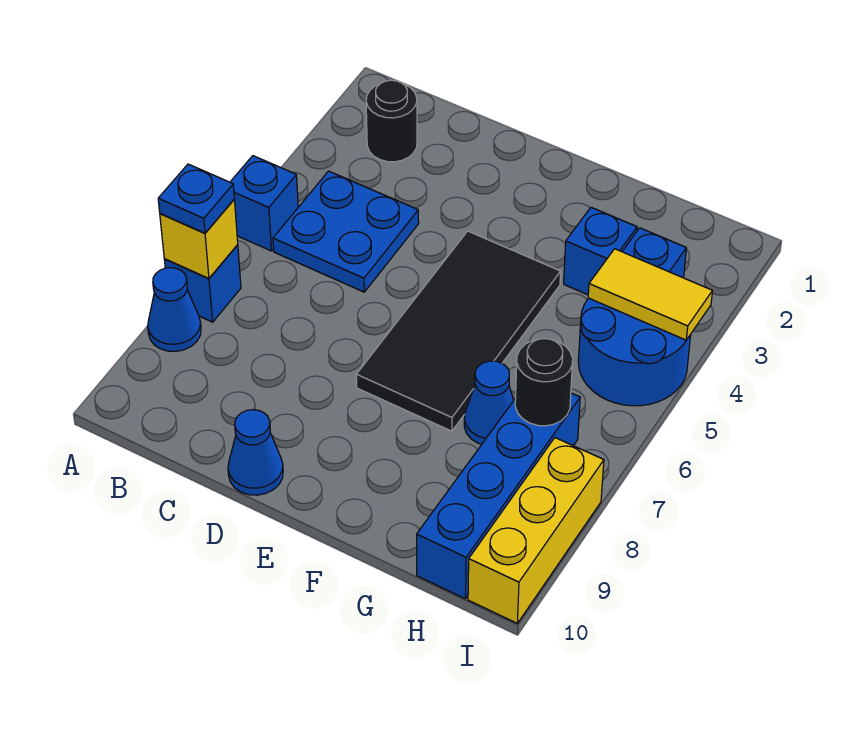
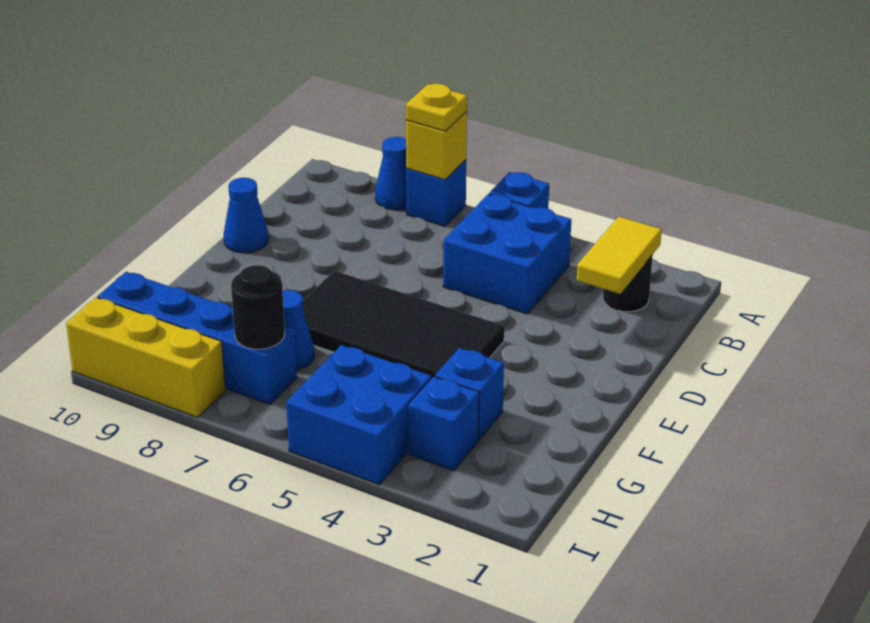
blue plate A7 level 3 -> yellow plate A7 level 3
blue plate B4:C5 level 1 -> blue brick B4:C5 level 1
blue round brick H4:I5 level 1 -> blue brick H4:I5 level 1
yellow tile H4:I4 level 2 -> yellow tile B2:C2 level 2

